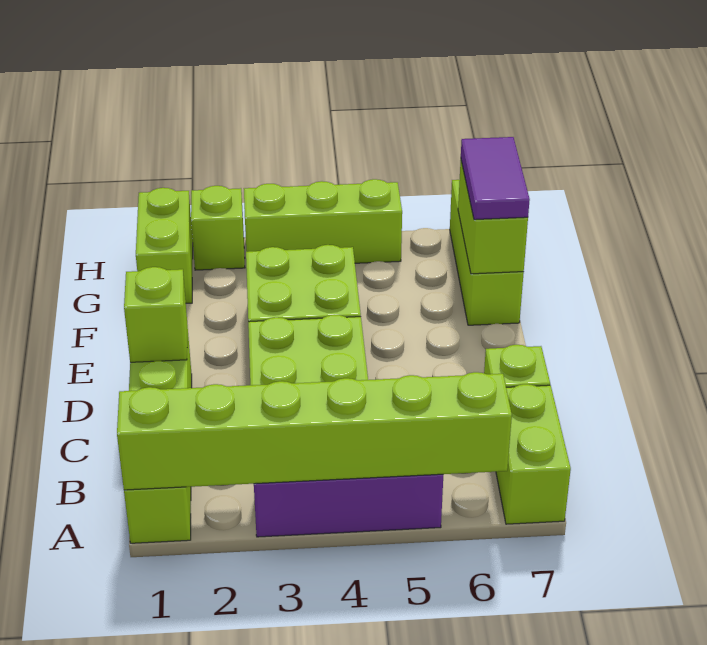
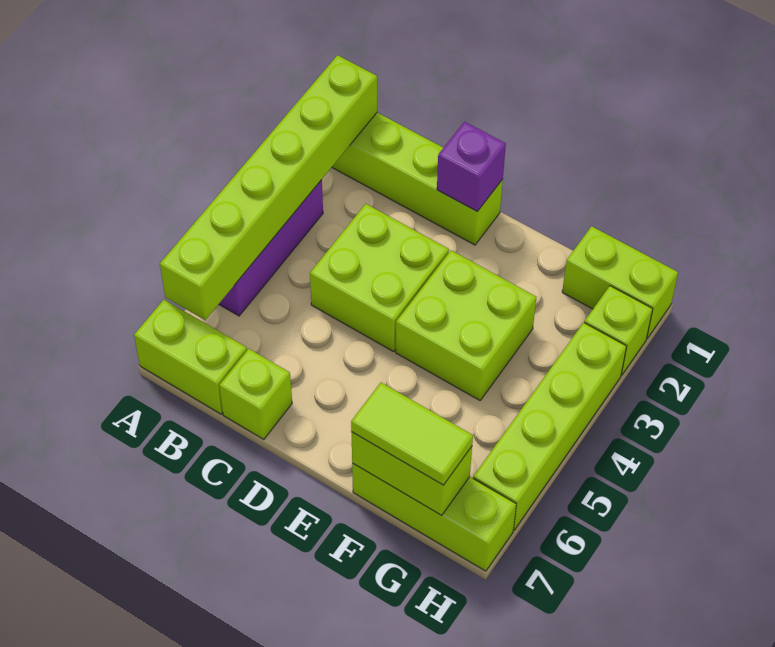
lime brick D1 level 2 -> purple brick D1 level 2
purple tile F7:G7 level 3 -> lime tile F7:G7 level 3
lime brick H3:H5 level 1 -> lime brick H3:H6 level 1

